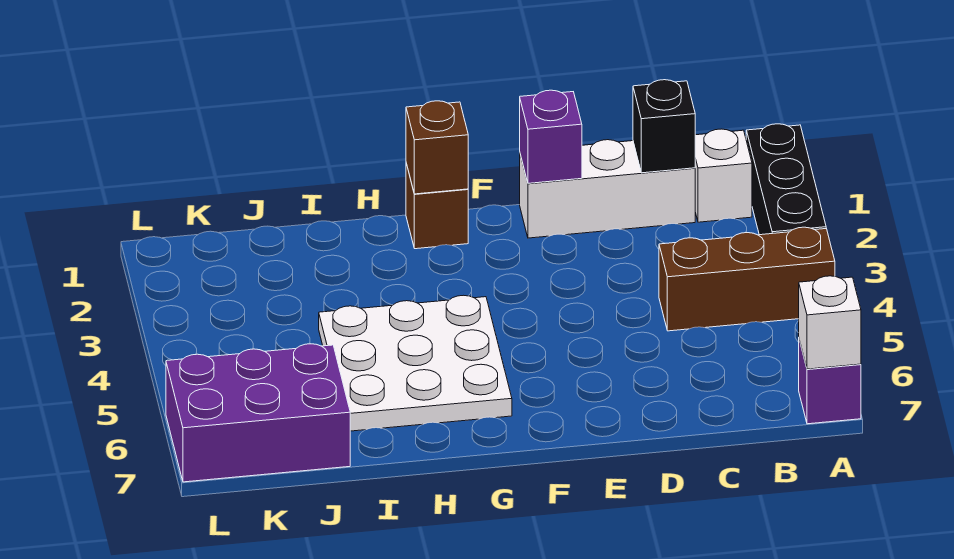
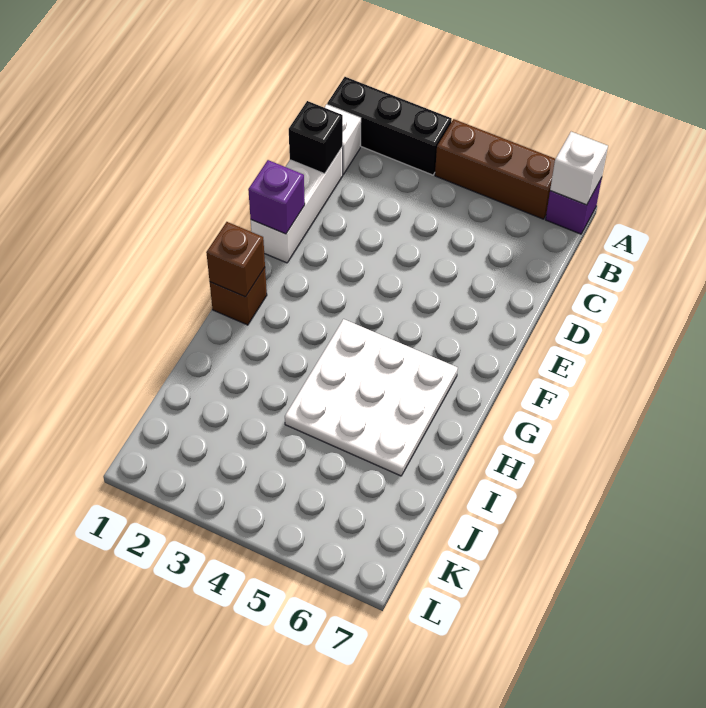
brown brick A4:C4 level 1 -> brown brick A4:A6 level 1
purple brick J6:L7 level 1 -> none

